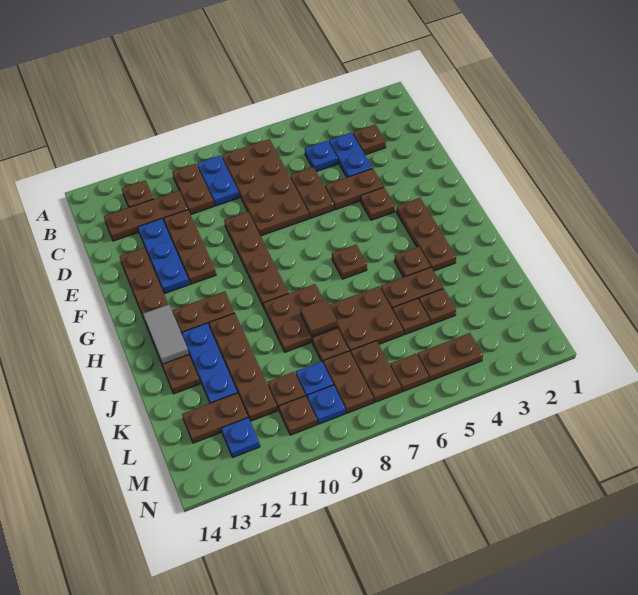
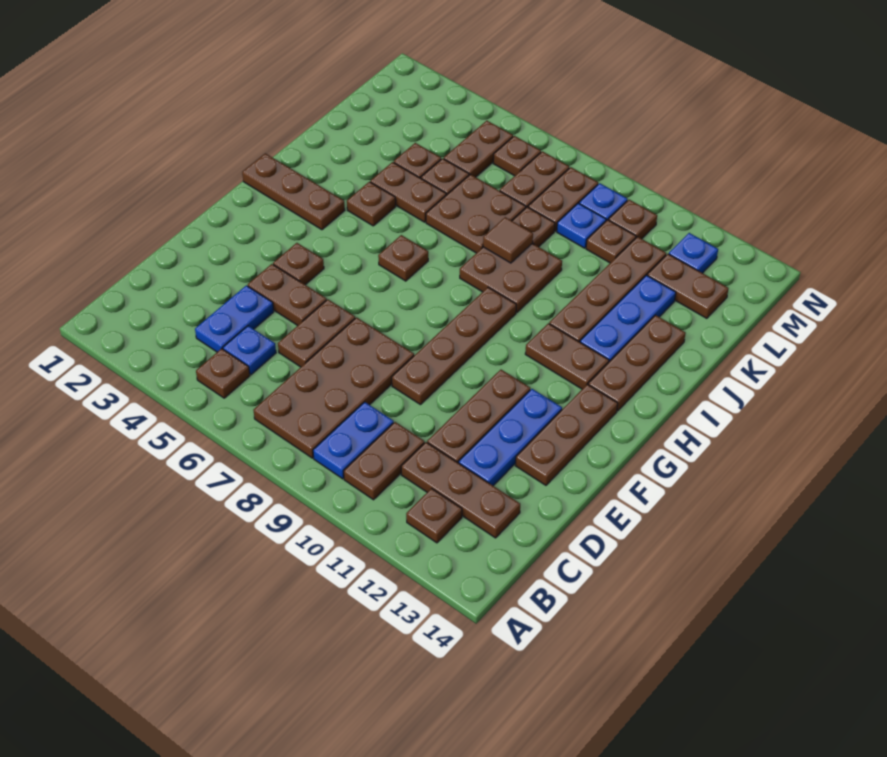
brown plate C3 level 1 -> brown plate B5 level 1
brown plate G3:I3 level 1 -> brown plate H1:H3 level 1
grey tile H13:I13 level 2 -> none
brown plate M4:M5 level 1 -> brown plate L5:M5 level 1

